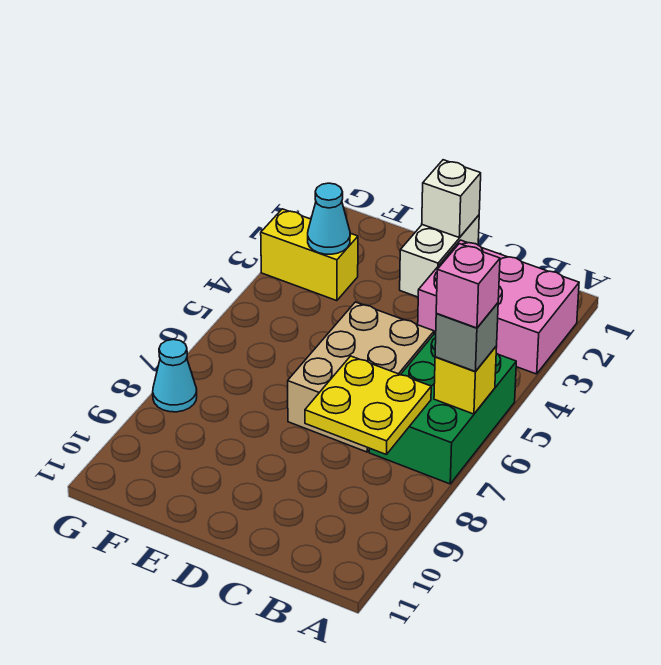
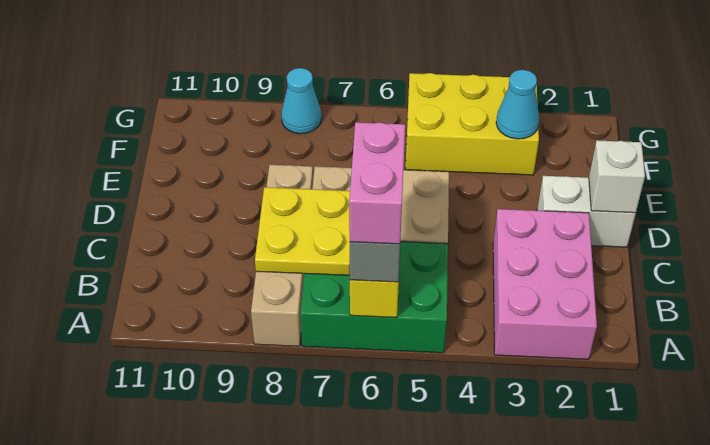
pink brick A6 level 4 -> pink brick A6:B6 level 4
none -> tan brick A8:D8 level 1
yellow brick F3:G3 level 1 -> yellow brick F3:G5 level 1

